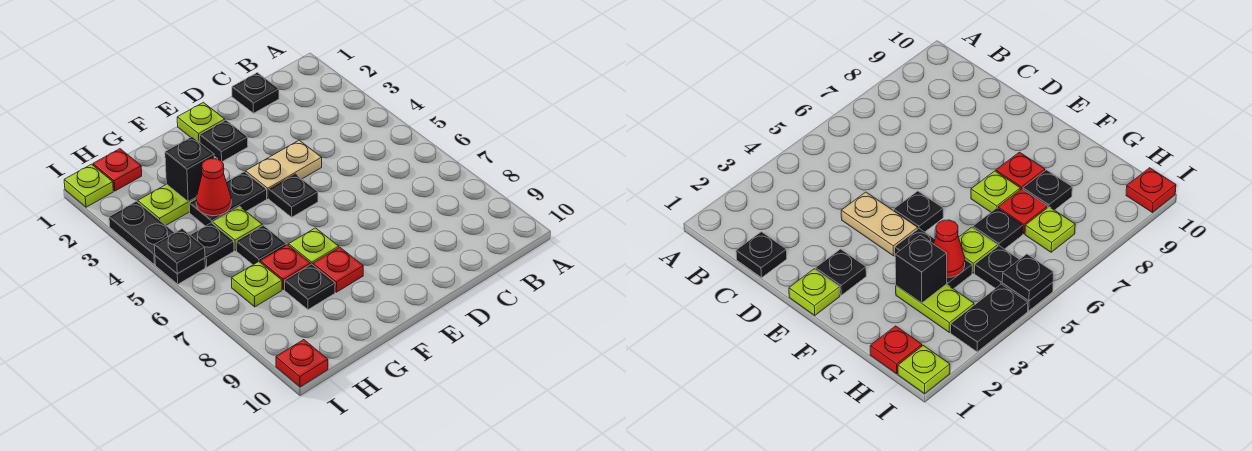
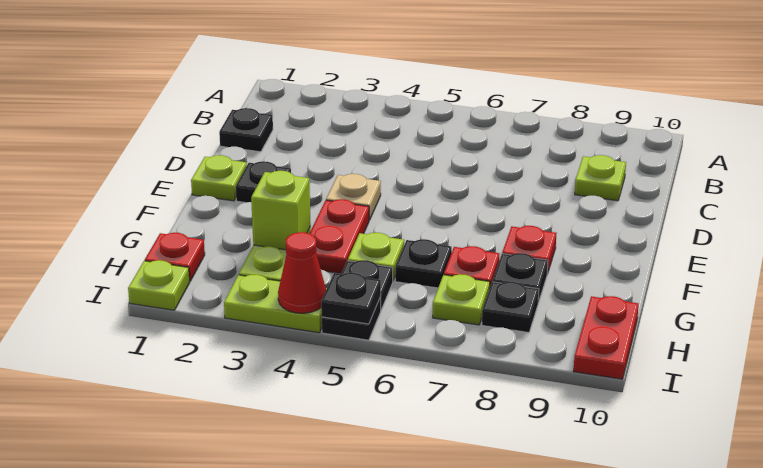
tan plate D4:E4 level 1 -> tan plate E4 level 1
black plate E5 level 1 -> black plate H8 level 1
black plate F4:G4 level 1 -> red plate F4:G4 level 1
lime plate F7 level 1 -> lime plate C9 level 1
black brick G3 level 2 -> lime brick G3 level 2
red cone G4 level 2 -> red cone I4 level 2
black plate I3:I4 level 1 -> lime plate I3:I4 level 1
red plate I10 level 1 -> red plate H10:I10 level 1

